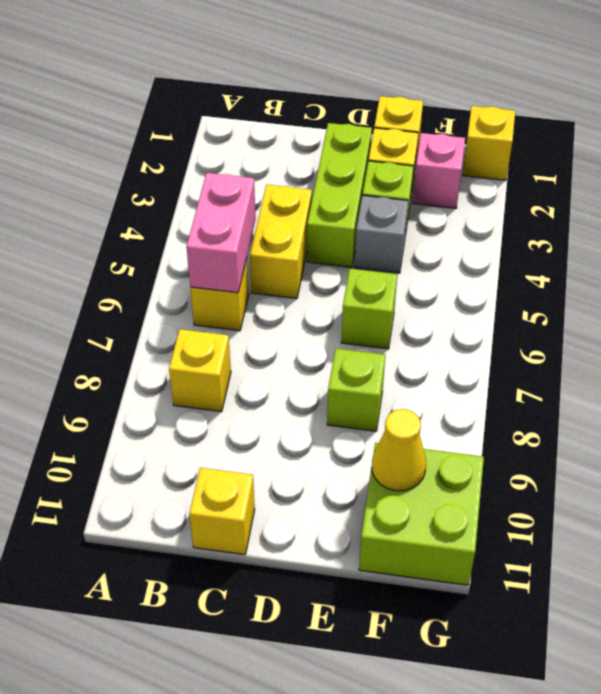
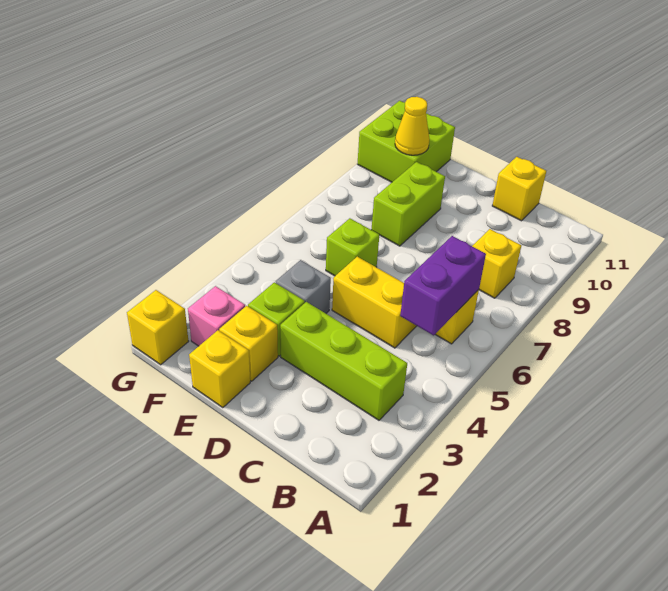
pink brick B5:B6 level 2 -> purple brick B5:B6 level 2
yellow brick C4:C5 level 1 -> yellow brick C5:D5 level 1
lime brick D2:D4 level 1 -> lime brick B3:D3 level 1
lime brick E8 level 1 -> lime brick E8:E9 level 1

